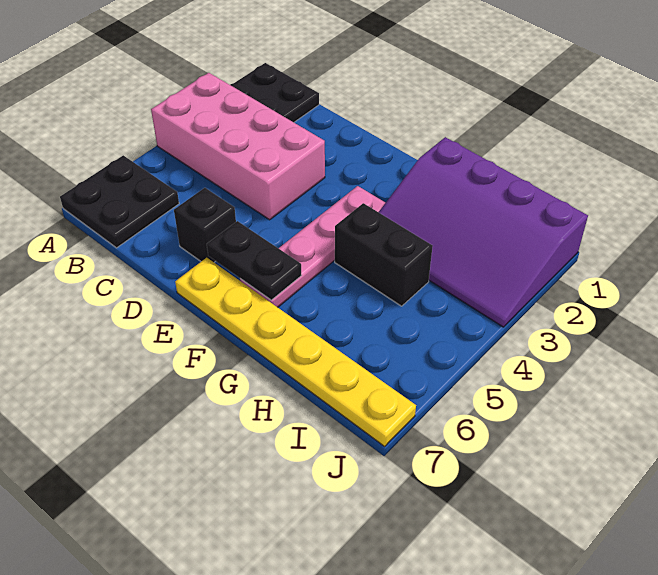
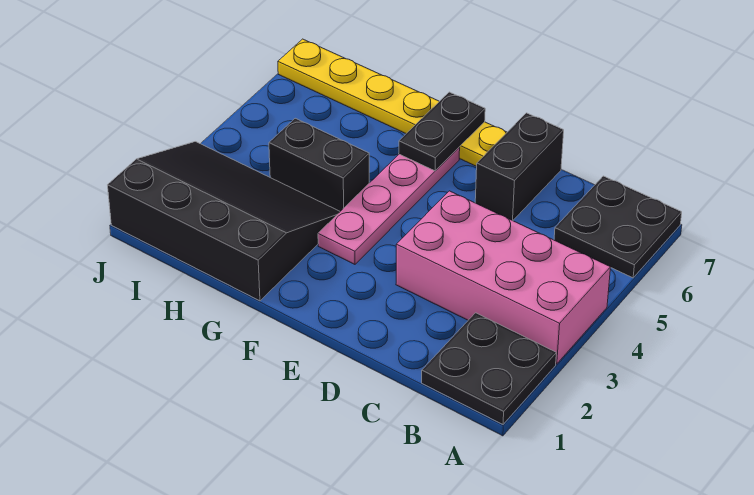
black brick D6 level 1 -> black brick D6:D7 level 1
black plate E6:F6 level 2 -> black plate F6:F7 level 2
purple slope G1:J3 level 1 top 1 -> black slope G1:J3 level 1 top 1

